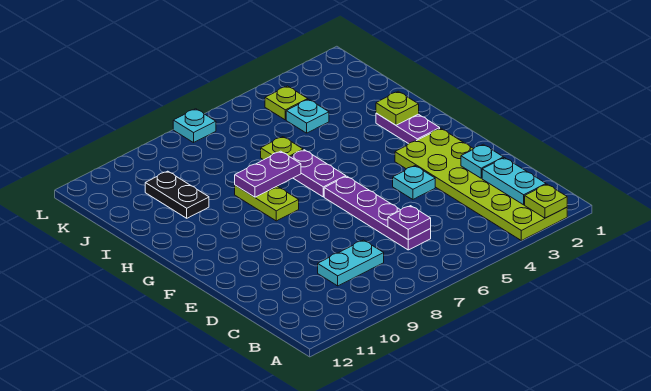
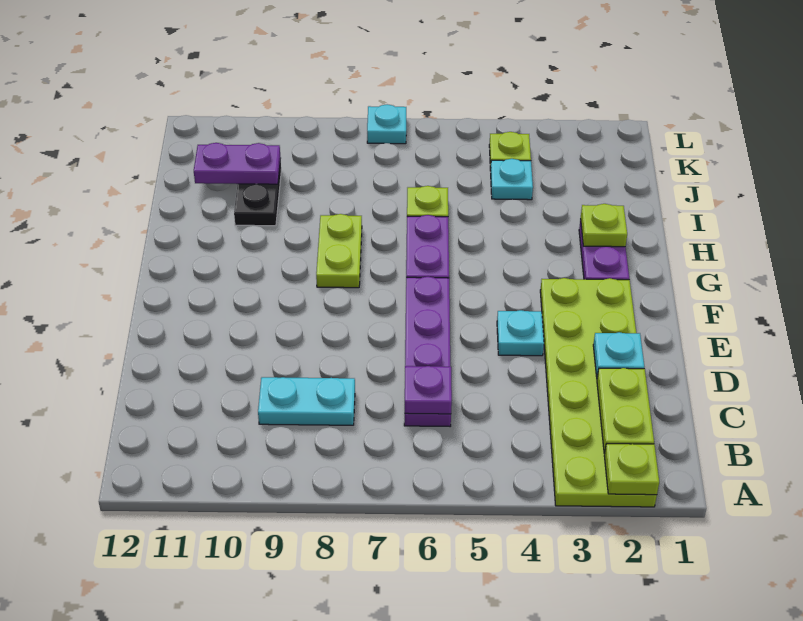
cyan plate B2:C2 level 2 -> lime plate B2:C2 level 2
purple plate H7:H8 level 2 -> purple plate J10:J11 level 2

